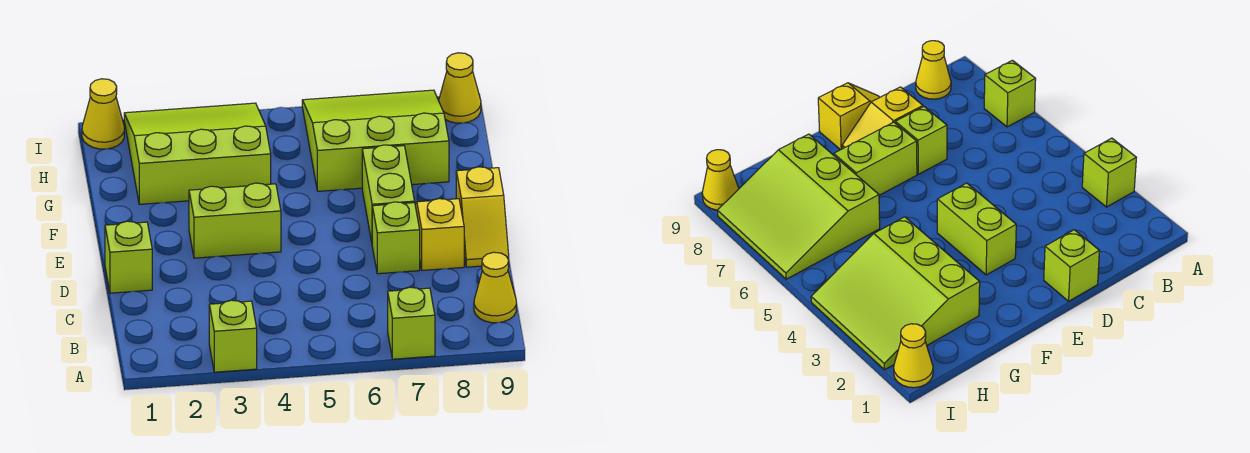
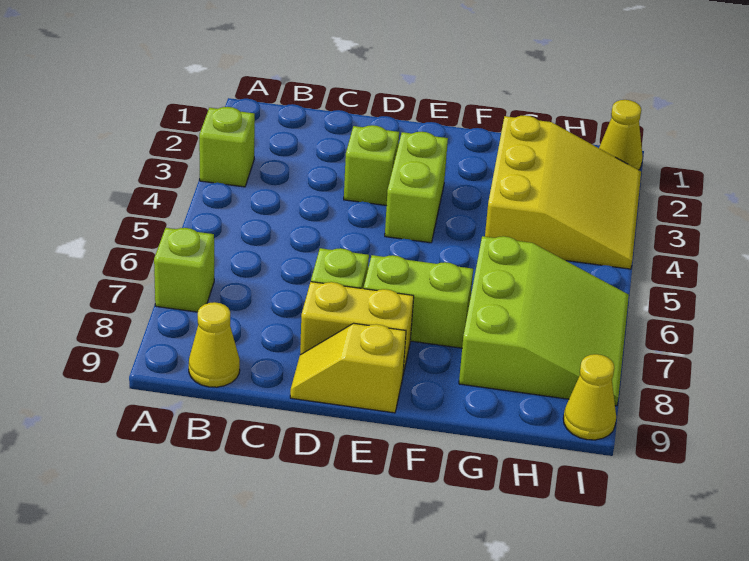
lime brick D1 level 1 -> lime brick D3 level 1
yellow slope D8:E8 level 1 top D -> yellow brick D8:E8 level 1
lime slope G2:I4 level 1 top G -> yellow slope G2:I4 level 1 top G

